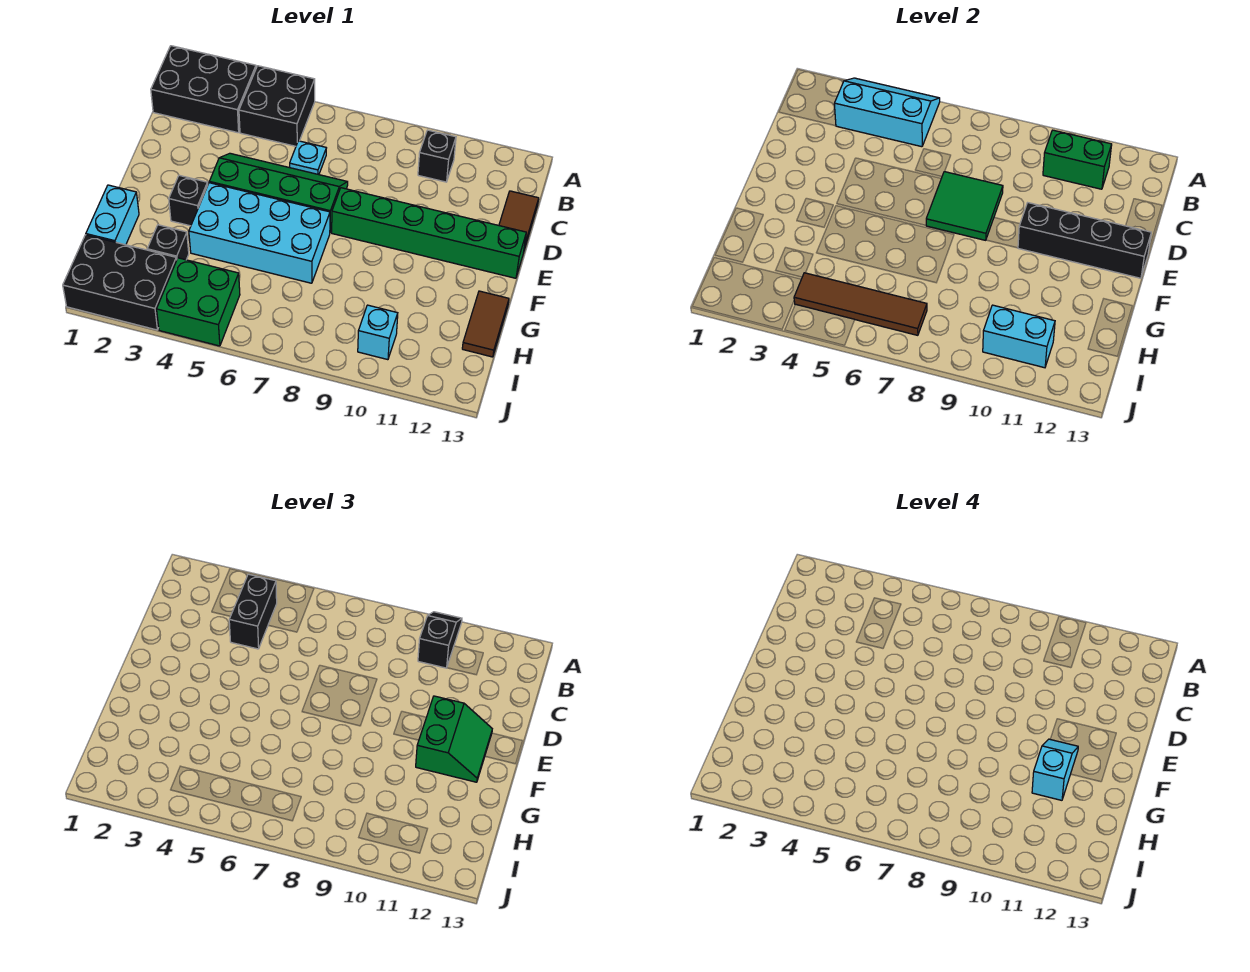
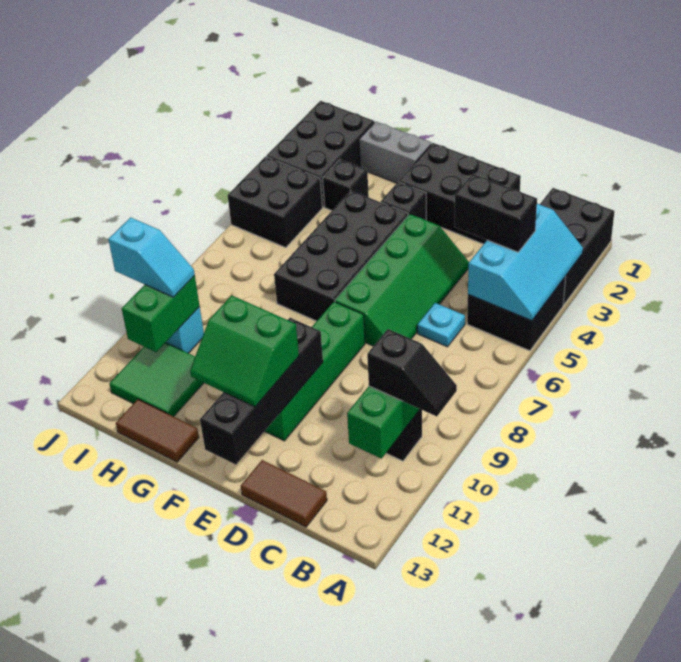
none -> black brick D1:F2 level 1
green tile D7:E8 level 2 -> green tile H11:I12 level 1
green brick E8:E13 level 1 -> green brick E8:E11 level 1
cyan brick F4:G7 level 1 -> black brick F4:G7 level 1
cyan slope F11:G11 level 4 top G -> cyan slope I10:J10 level 3 top J
cyan brick G1:H1 level 1 -> grey brick G1:H1 level 1
green brick I4:J5 level 1 -> black brick I4:J5 level 1
brown tile I4:I7 level 2 -> none
cyan brick I10:I11 level 2 -> green brick I10:I11 level 2

